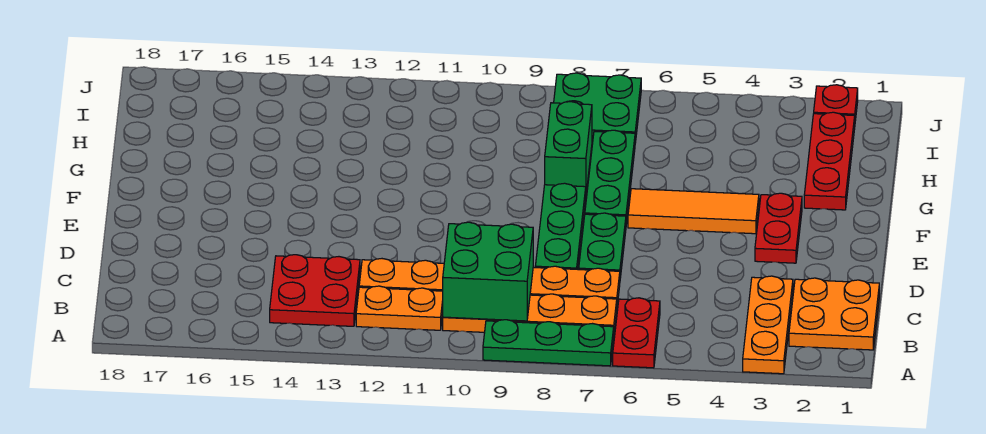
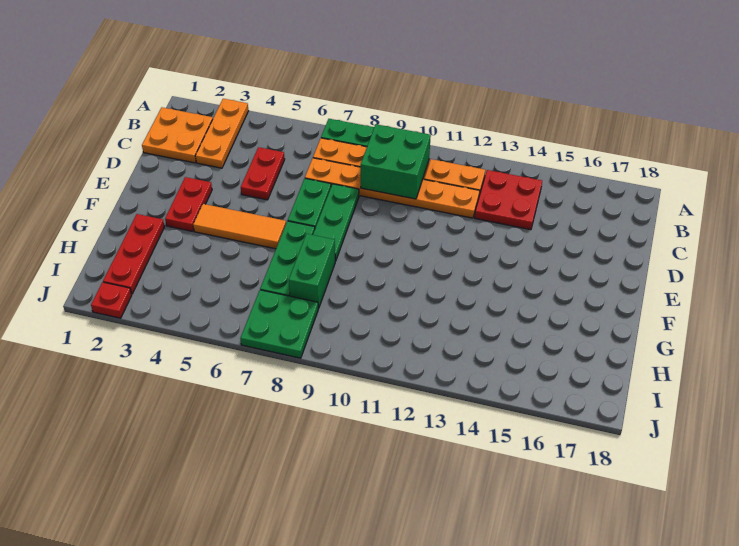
red plate A6:B6 level 1 -> red plate C5:D5 level 1

